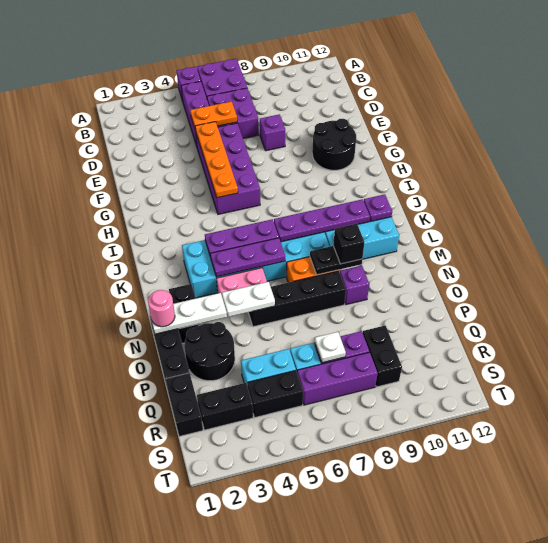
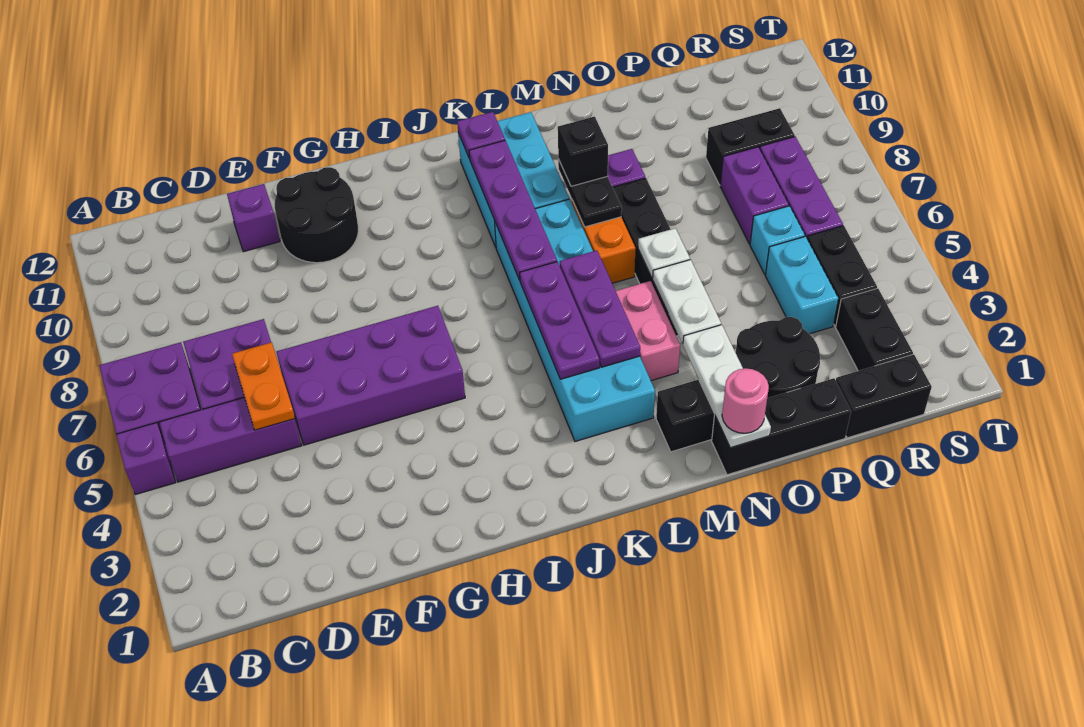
orange plate E5:H5 level 2 -> none
purple brick E8 level 1 -> purple brick E11 level 1
white plate Q7 level 2 -> white plate N6 level 2

